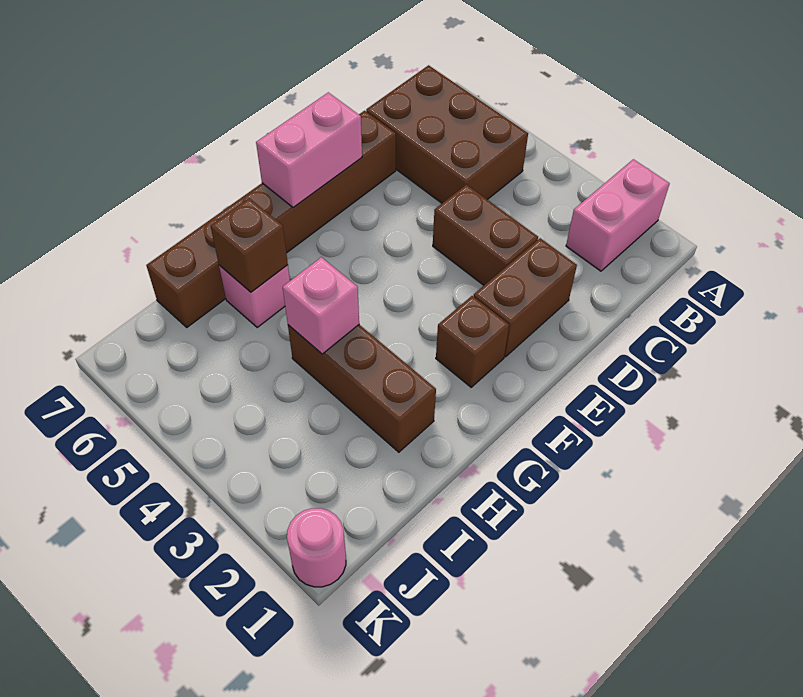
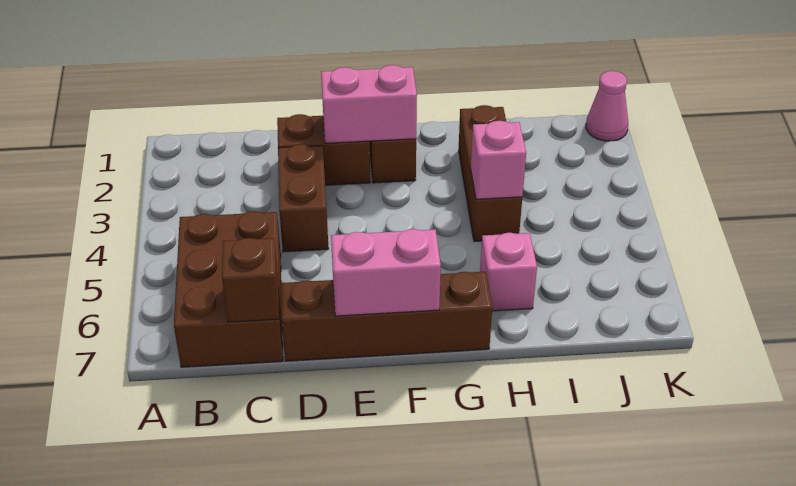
pink brick A2:B2 level 1 -> pink brick E2:F2 level 2
brown brick D7:I7 level 1 -> brown brick D7:G7 level 1
brown brick H6 level 2 -> brown brick C7 level 2
pink round brick K1 level 1 -> pink cone K1 level 1

